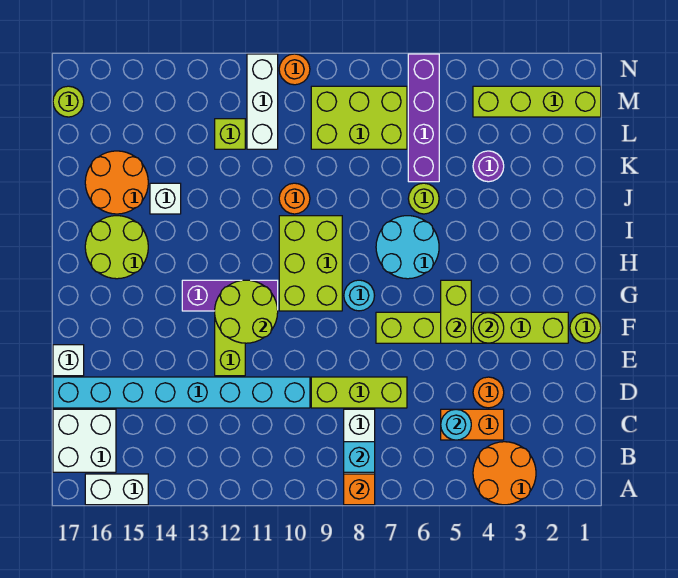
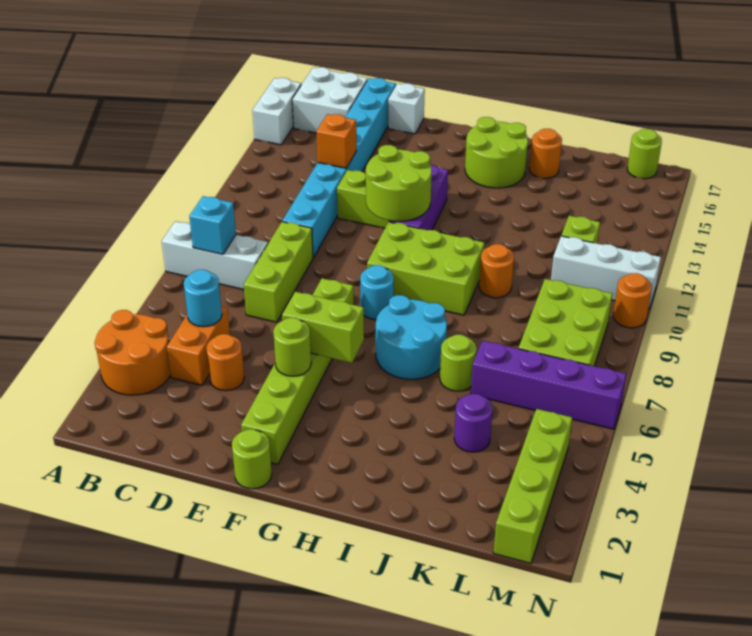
orange brick A8 level 2 -> orange brick D13 level 2
white brick J14 level 1 -> none
orange round brick J15:K16 level 1 -> orange round brick J16 level 1

